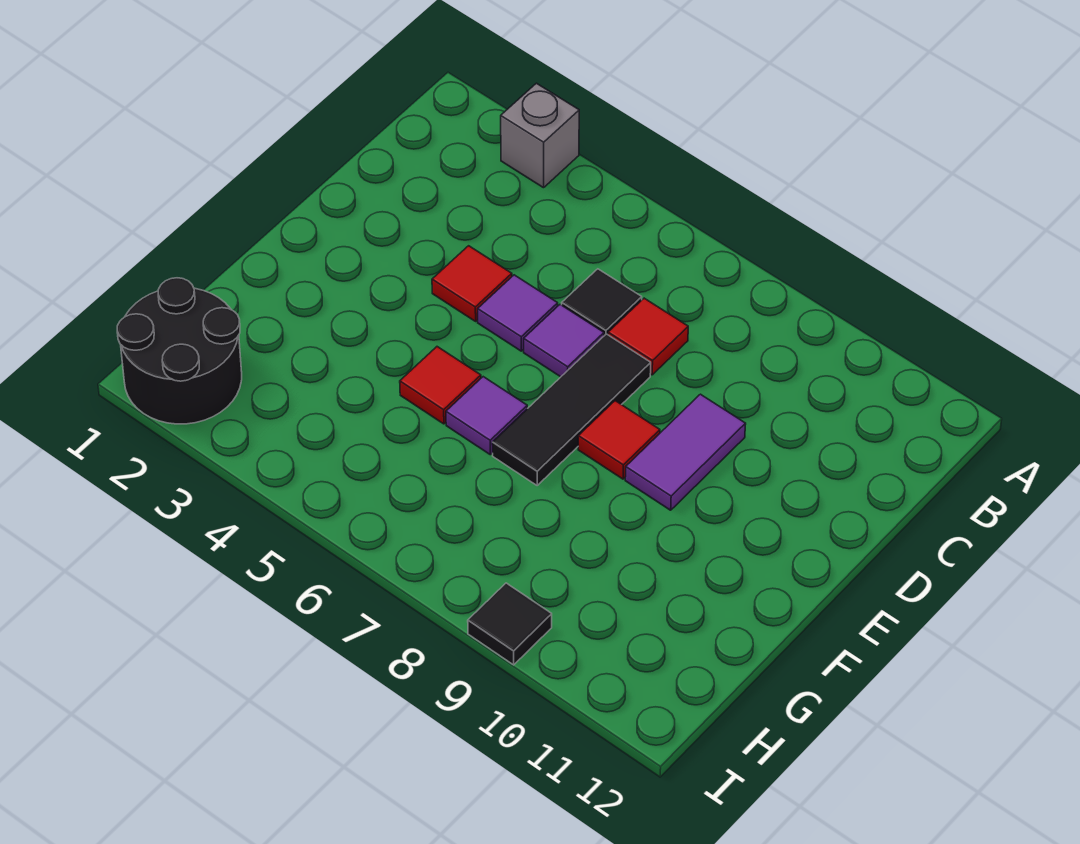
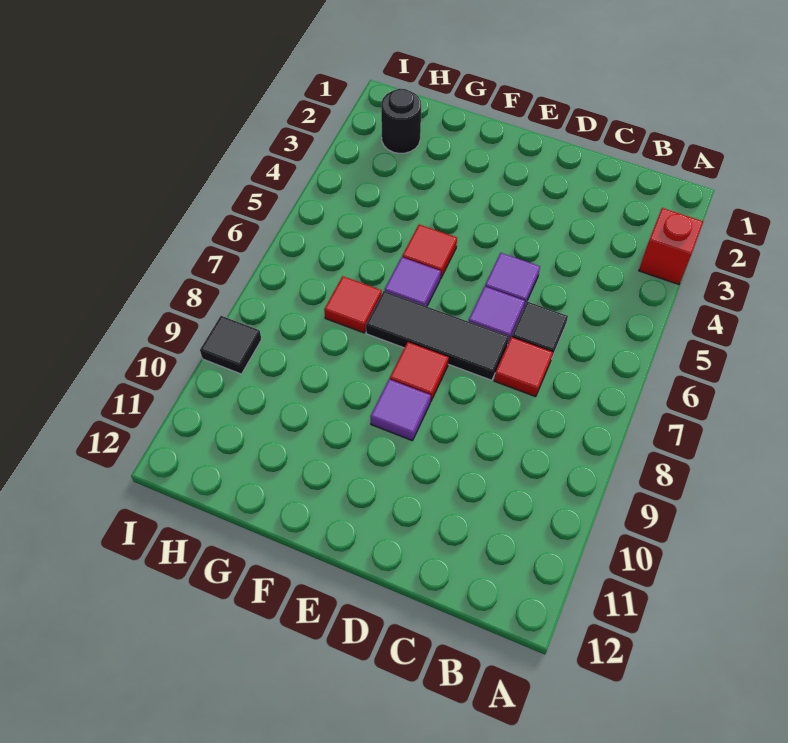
grey brick A3 level 1 -> red brick A3 level 1
red tile D4 level 1 -> red tile G7 level 1
purple tile D9:E9 level 1 -> purple tile E9 level 1
black round brick H1:I2 level 1 -> black round brick H2 level 1

